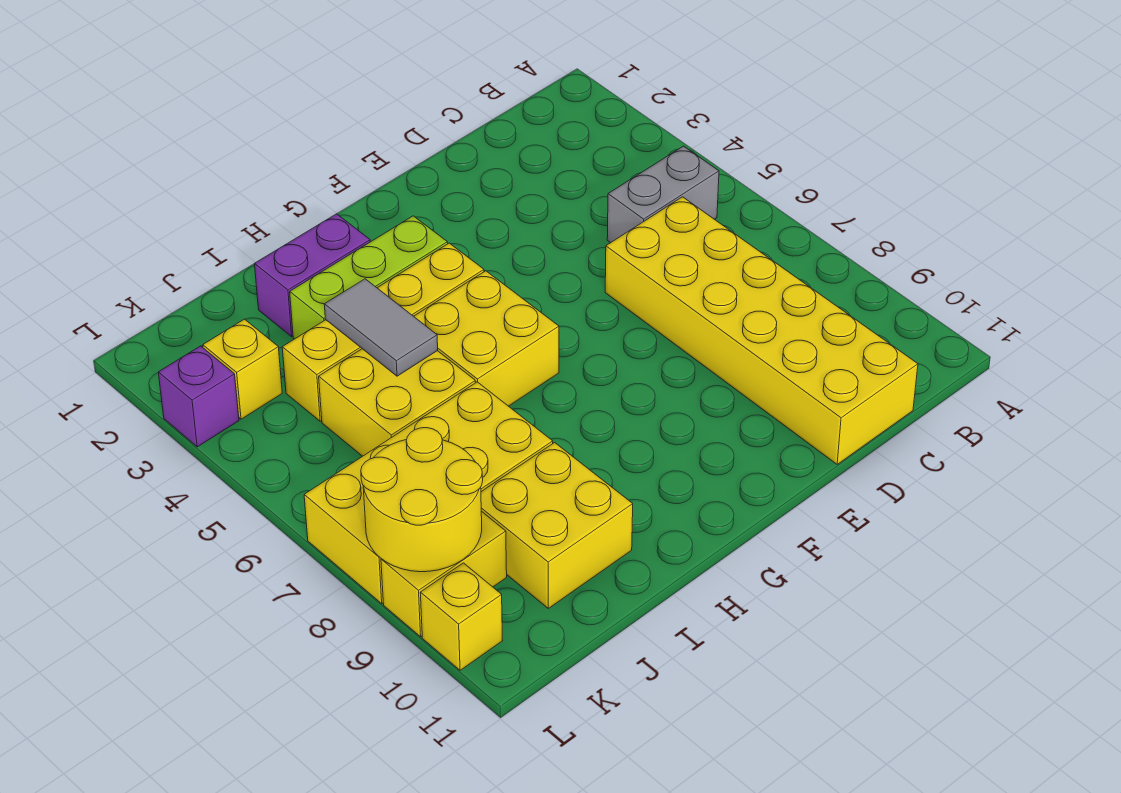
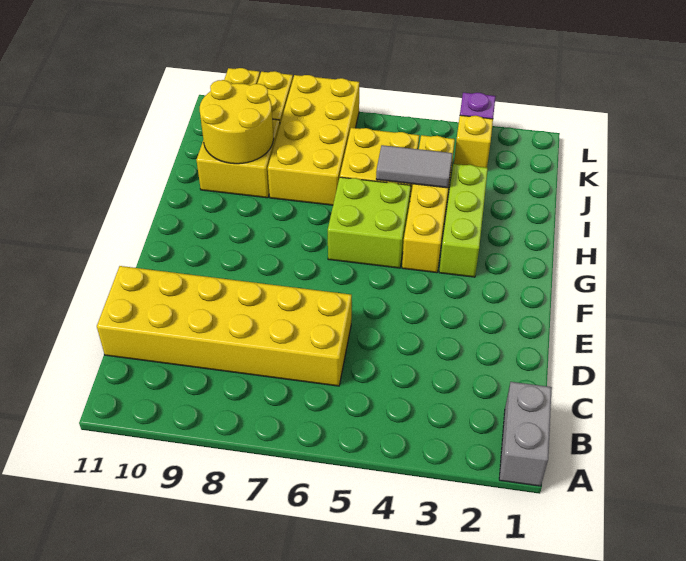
grey brick B5:C5 level 1 -> grey brick A1:B1 level 1
yellow brick G5:H6 level 1 -> lime brick G5:H6 level 1
purple brick H2:I2 level 1 -> none
yellow round brick K8:L9 level 2 -> yellow round brick I9:J10 level 2

